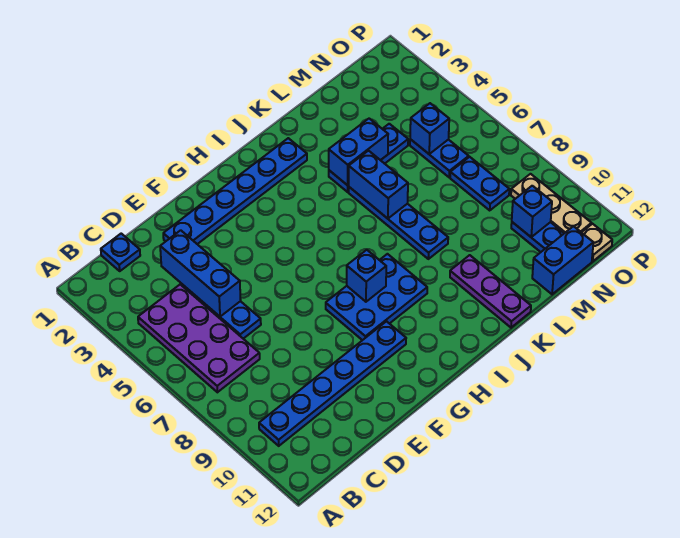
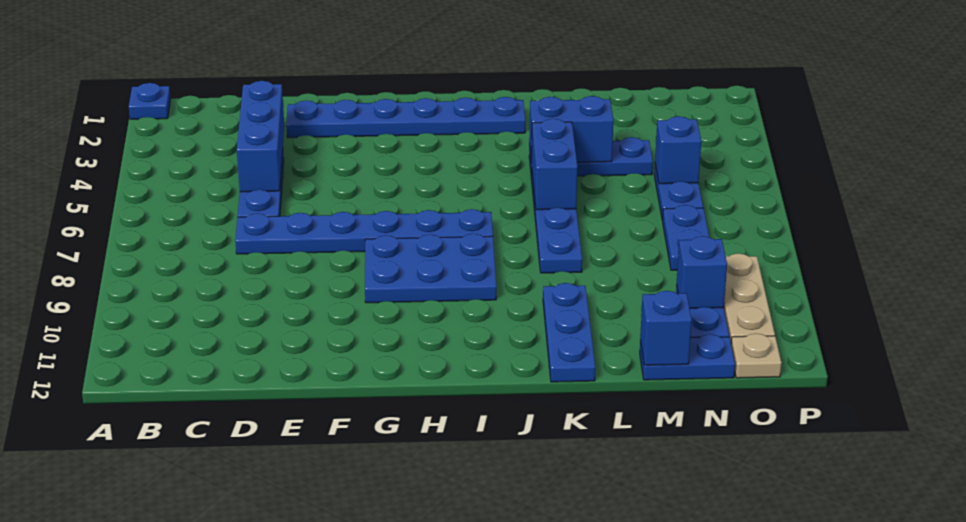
purple plate B4:C7 level 1 -> none
blue plate B10:G10 level 1 -> blue plate D7:I7 level 1
blue plate C1 level 1 -> blue plate A1 level 1
blue brick H8 level 2 -> blue brick M12 level 2
purple plate K10:K12 level 1 -> blue plate K10:K12 level 1
blue brick M12:N12 level 1 -> blue plate M12:N12 level 1

